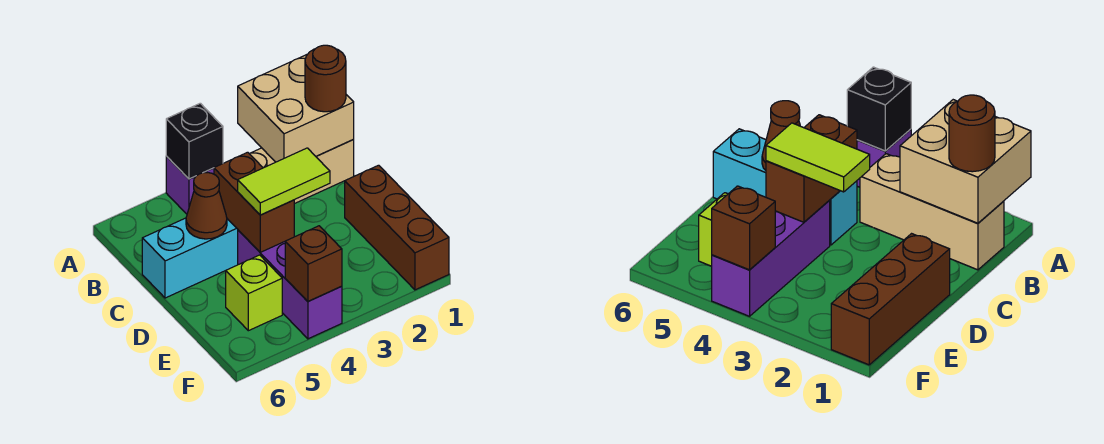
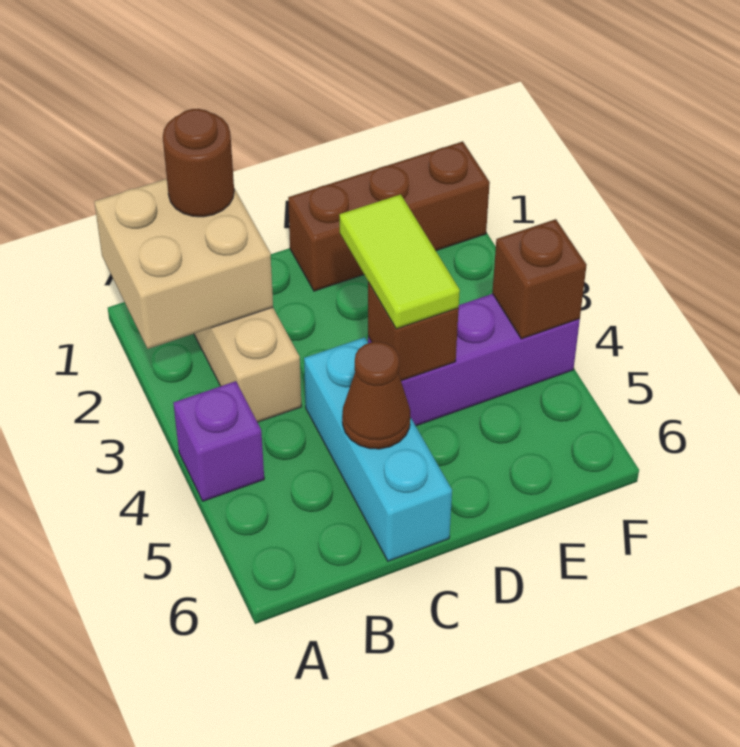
black brick A4 level 2 -> none
brown brick C4:D4 level 2 -> brown brick D4 level 2
lime brick E5 level 1 -> none

